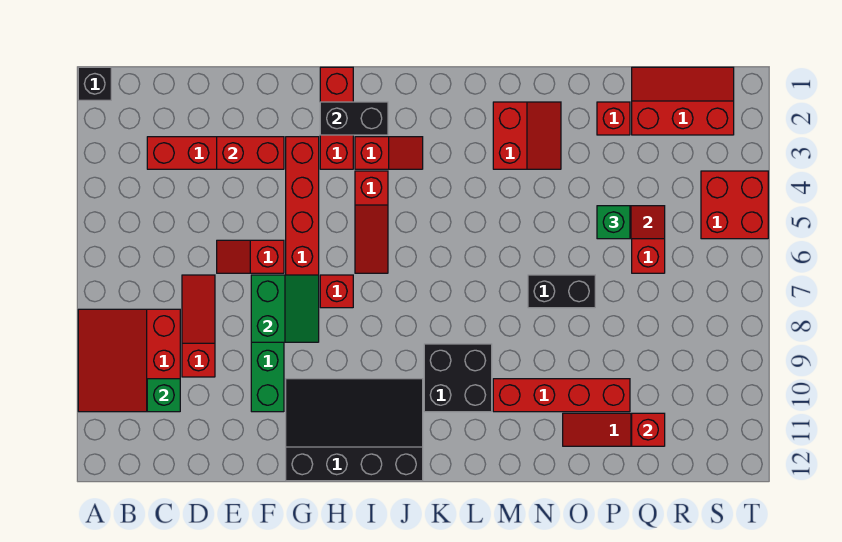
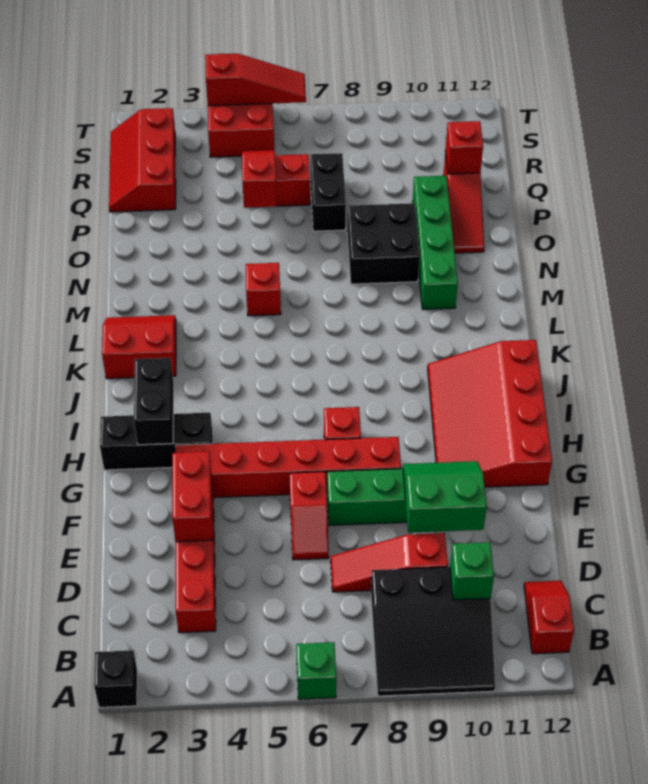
red slope A8:C10 level 1 top C -> black slope A8:C10 level 1 top C
green slope F7:G8 level 2 top F -> green slope E9:F10 level 2 top E
black slope G10:J12 level 1 top 12 -> red slope G10:J12 level 1 top 12
red brick H1:H3 level 1 -> black brick H1:H3 level 1
red slope I3:J3 level 1 top I -> red slope B12:C12 level 1 top B
red slope I4:I6 level 1 top 4 -> red slope T4:T6 level 2 top 4
black brick K9:L10 level 1 -> black brick N8:O9 level 1
red slope M2:N3 level 1 top M -> red slope K1:L2 level 1 top K
red brick M10:P10 level 1 -> green brick M10:P10 level 1
black brick N7:O7 level 1 -> black brick P7:Q7 level 1
red brick P2 level 1 -> red brick M5 level 1
green brick P5 level 3 -> green brick A6 level 1

